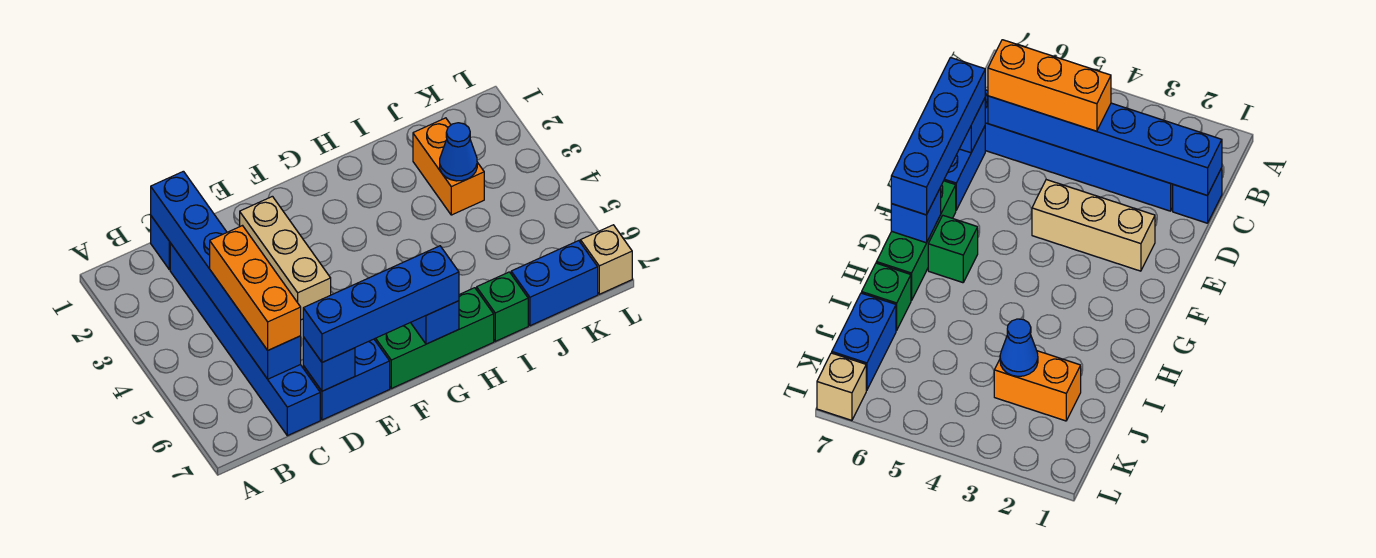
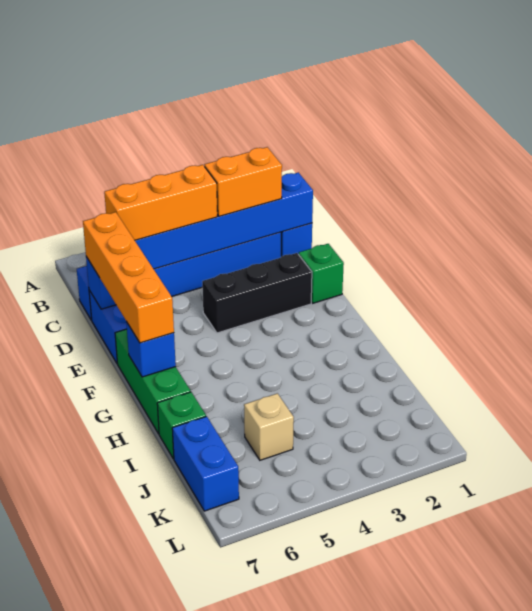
blue brick D7:G7 level 3 -> orange brick D7:G7 level 3
tan brick E2:E4 level 1 -> black brick E2:E4 level 1
green brick G6 level 1 -> green brick E1 level 1
orange brick J2:J3 level 1 -> orange brick C2:C3 level 3
blue cone J3 level 2 -> none
tan brick L7 level 1 -> tan brick J5 level 1

